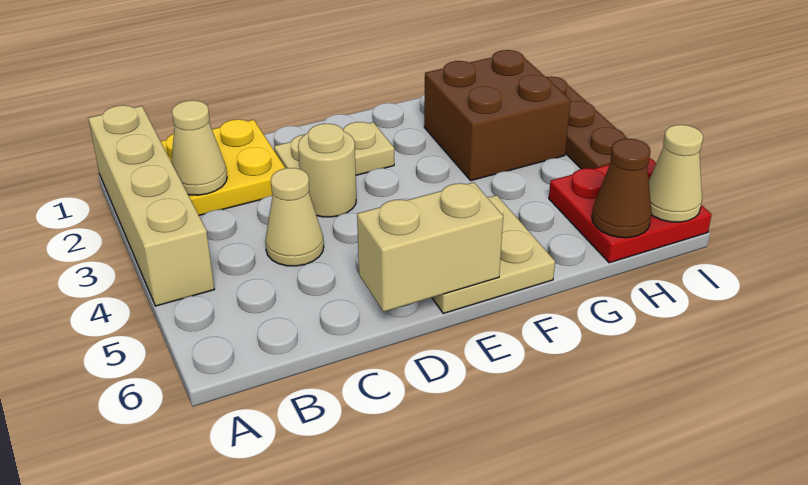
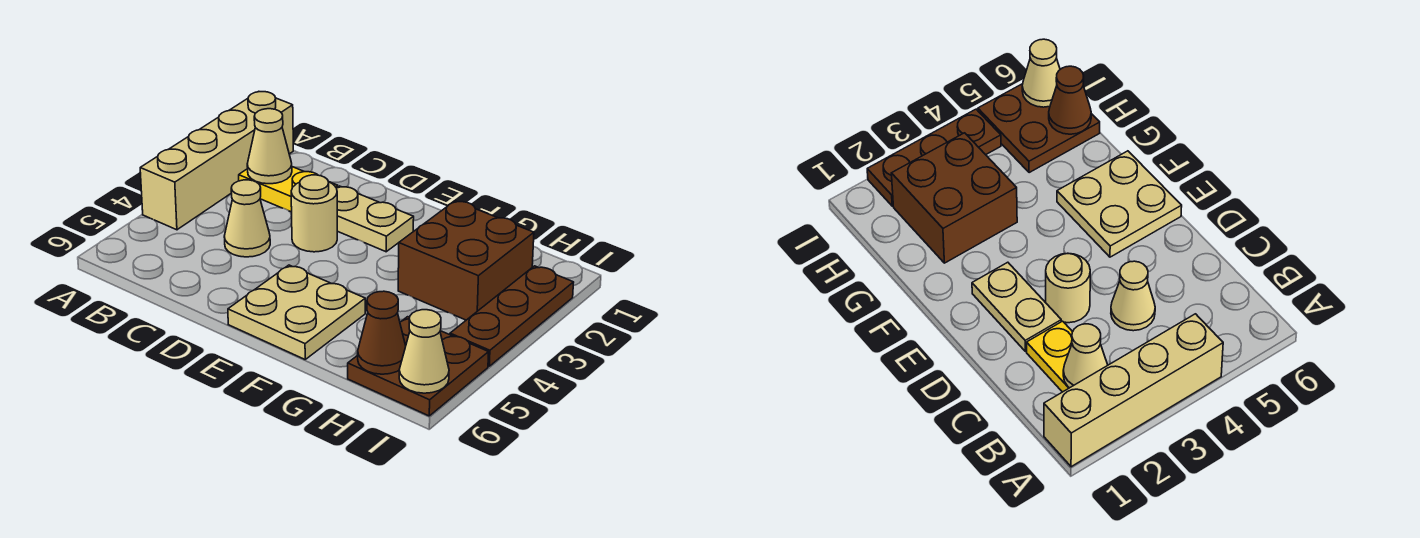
yellow plate B1:C2 level 1 -> yellow plate B2:C2 level 1
tan brick D6:E6 level 2 -> none
red plate H5:I6 level 1 -> brown plate H5:I6 level 1

